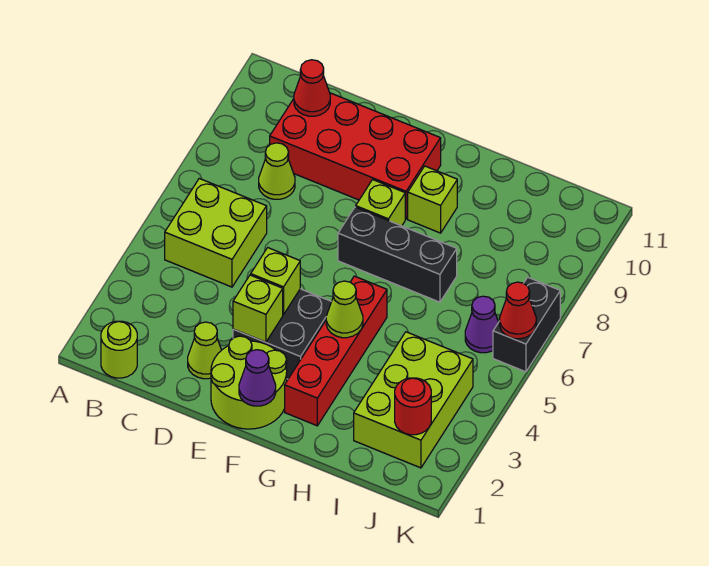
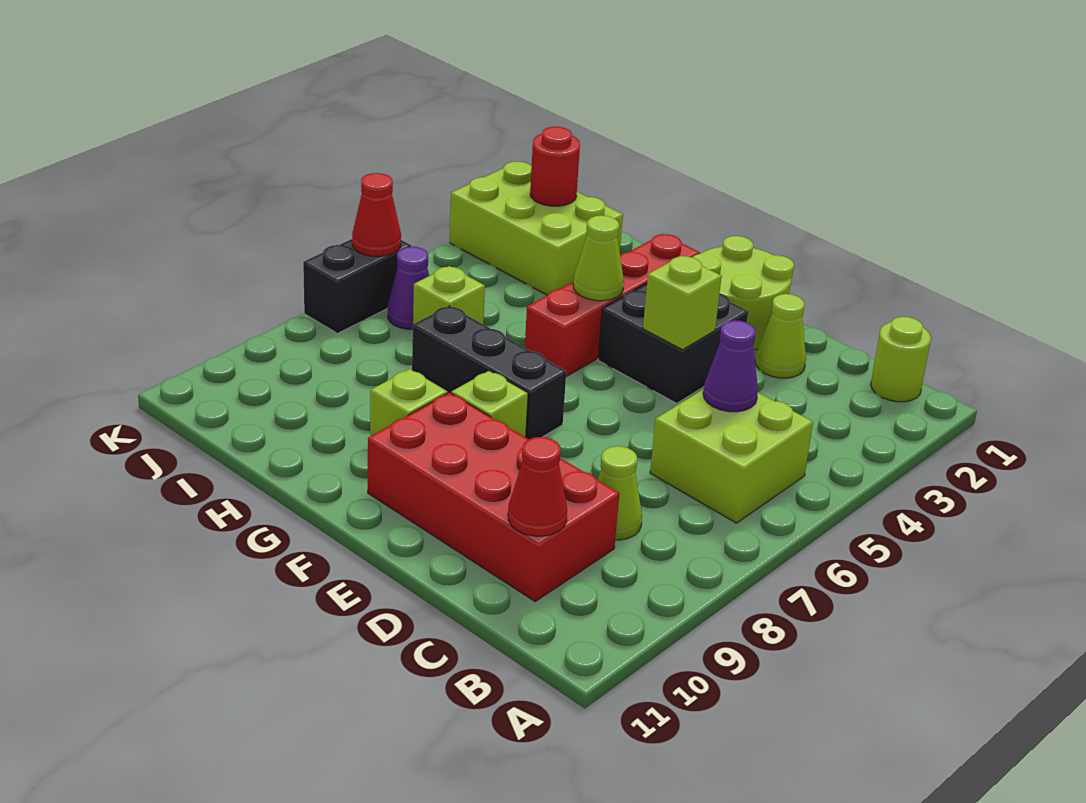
lime brick E3 level 2 -> lime brick I6 level 1
purple cone F1 level 2 -> purple cone C5 level 2
lime brick I2:J4 level 1 -> lime brick I2:K3 level 1

